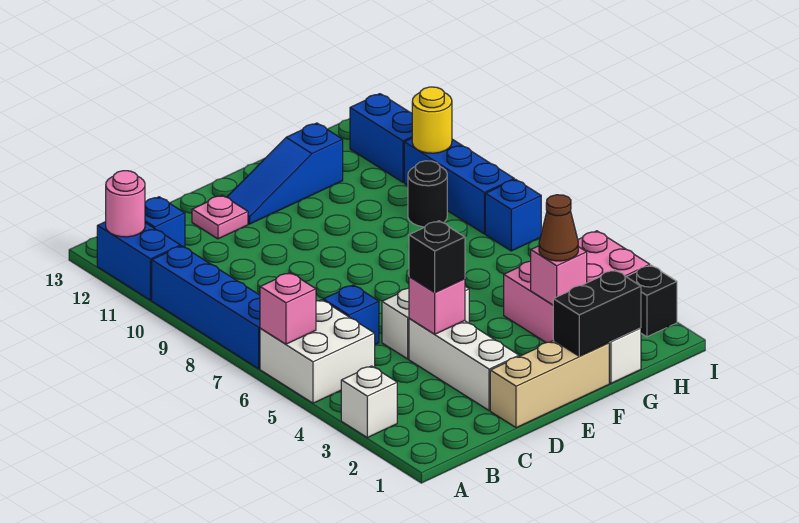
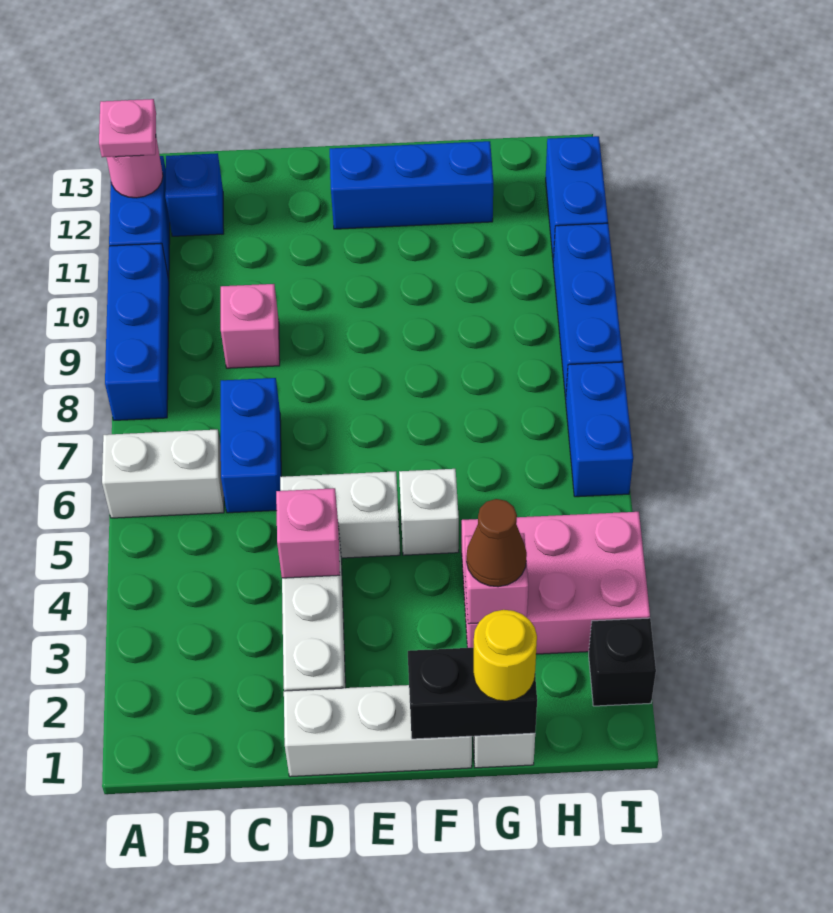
white brick A3 level 1 -> white brick F5 level 1
white brick A5:B6 level 1 -> white brick A6:B6 level 1
pink brick A6 level 2 -> pink brick C9 level 1
blue brick A7:A10 level 1 -> blue brick A8:A10 level 1
blue brick C6 level 1 -> blue brick C6:C7 level 1
tan brick D1:F1 level 1 -> white brick D1:F1 level 1
black brick D4 level 3 -> none
pink plate D12 level 1 -> pink plate A12 level 3
blue slope E12:G12 level 1 top G -> blue brick E12:G12 level 1
black round brick H9 level 1 -> none
blue brick I7 level 1 -> blue brick I6:I7 level 1
yellow round brick I10 level 2 -> yellow round brick G1 level 3

